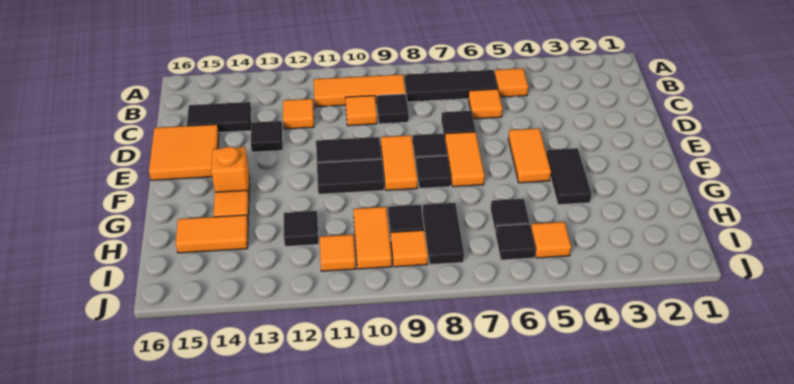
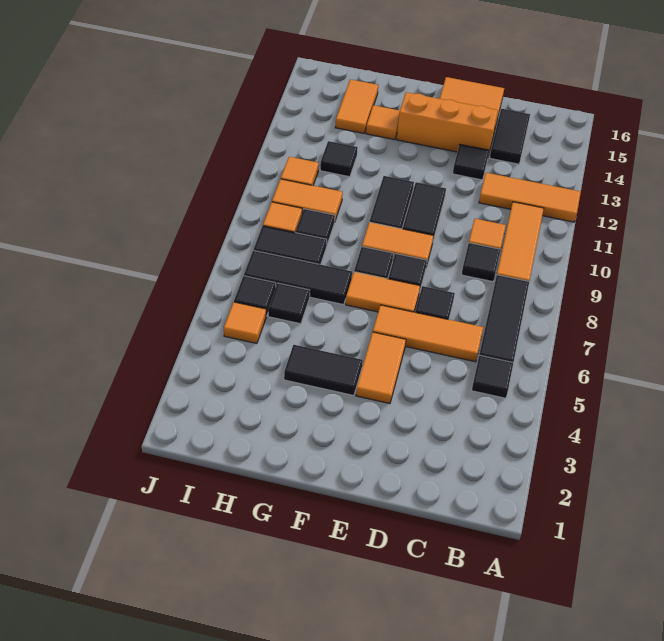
orange tile B5 level 1 -> black tile B5 level 1
orange tile C6 level 1 -> orange tile C6:E6 level 1
orange tile C12 level 1 -> orange tile A12:C12 level 1
orange tile E5:F5 level 1 -> orange tile E4:E5 level 1
orange brick F14 level 1 -> orange brick D14:F14 level 1
none -> black tile G7:I7 level 1

